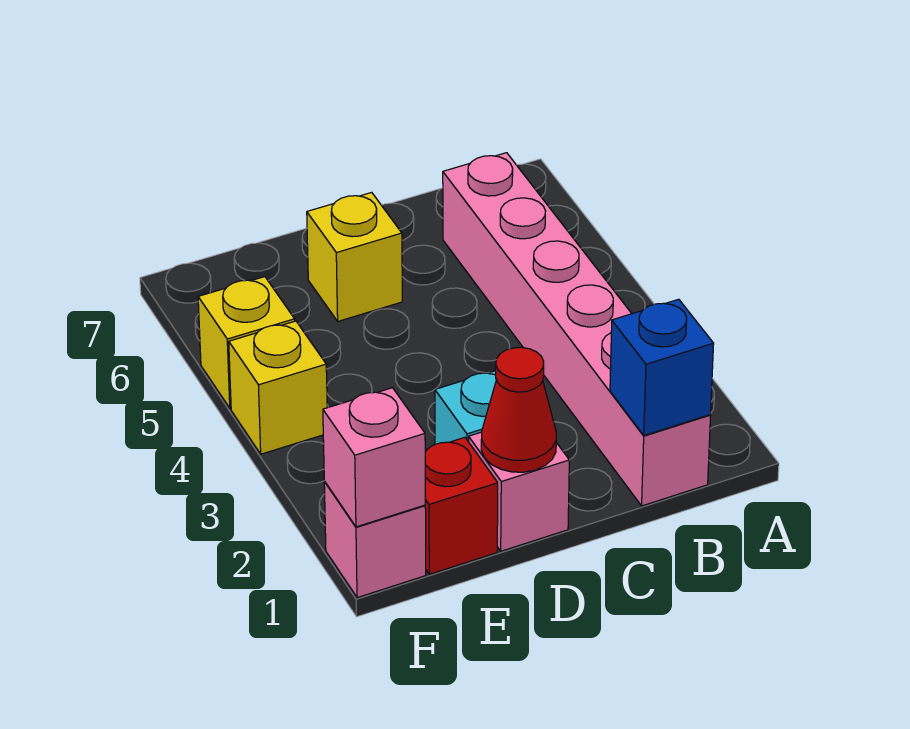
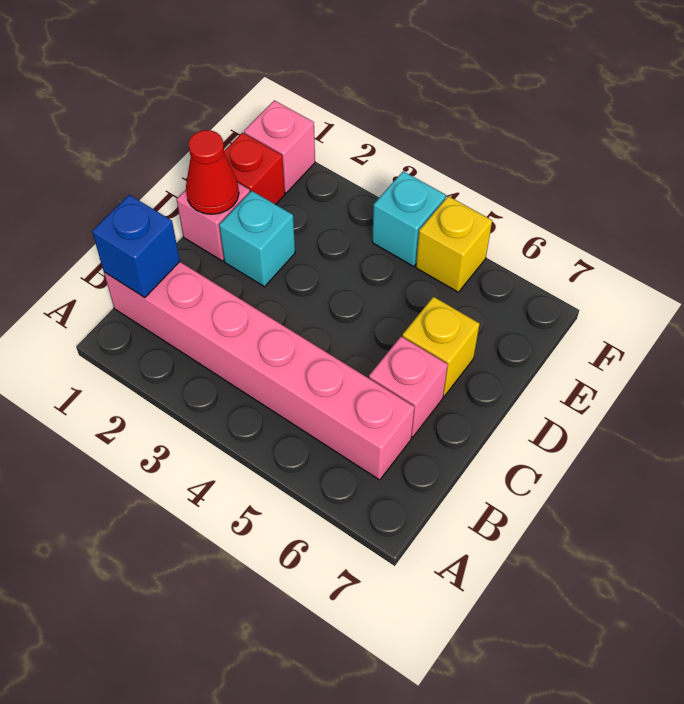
pink brick F1 level 2 -> pink brick C6 level 1
yellow brick F4 level 1 -> cyan brick F4 level 1

